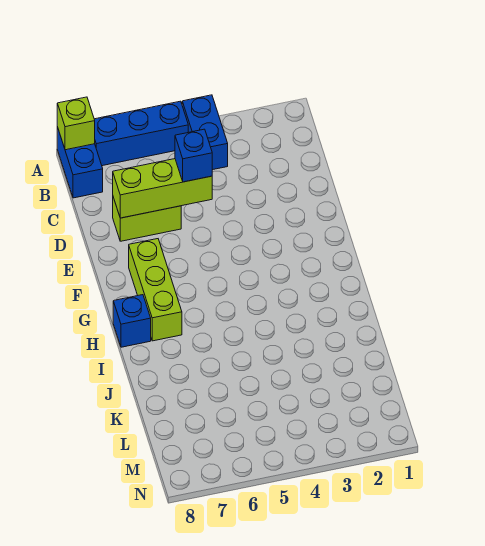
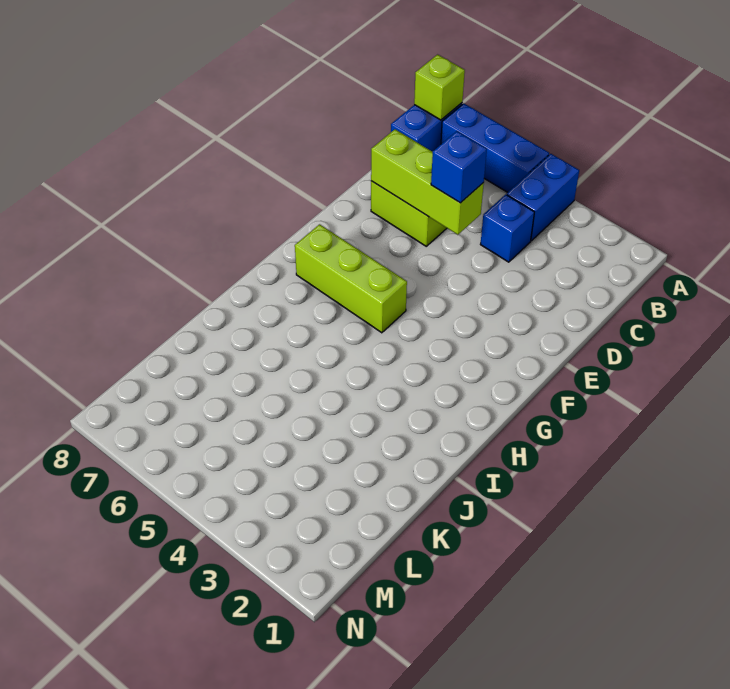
lime brick F7:H7 level 1 -> lime brick G5:G7 level 1
blue brick H8 level 1 -> blue brick C4 level 1

